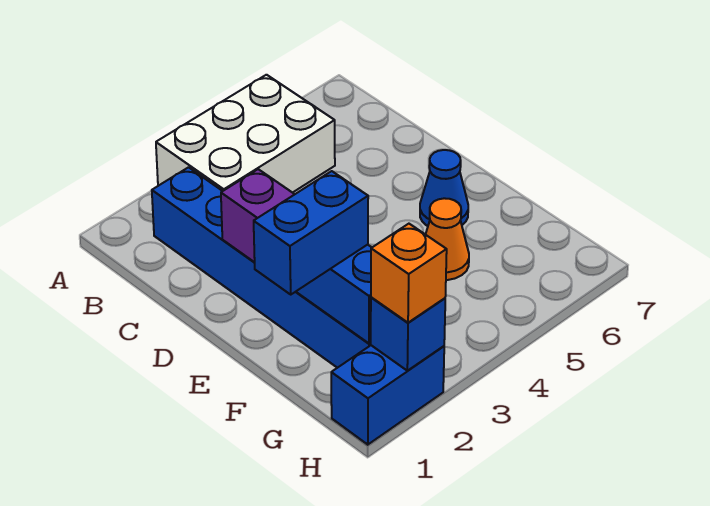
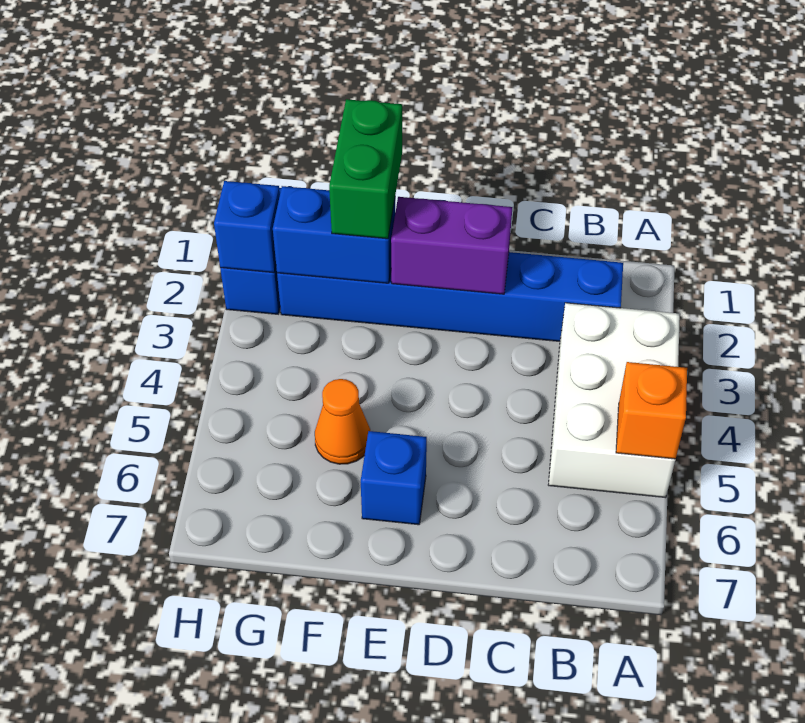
blue cone E6 level 1 -> blue brick E6 level 1
blue brick F1:F2 level 3 -> green brick F1:F2 level 3
orange brick H2 level 3 -> orange brick A5 level 2

